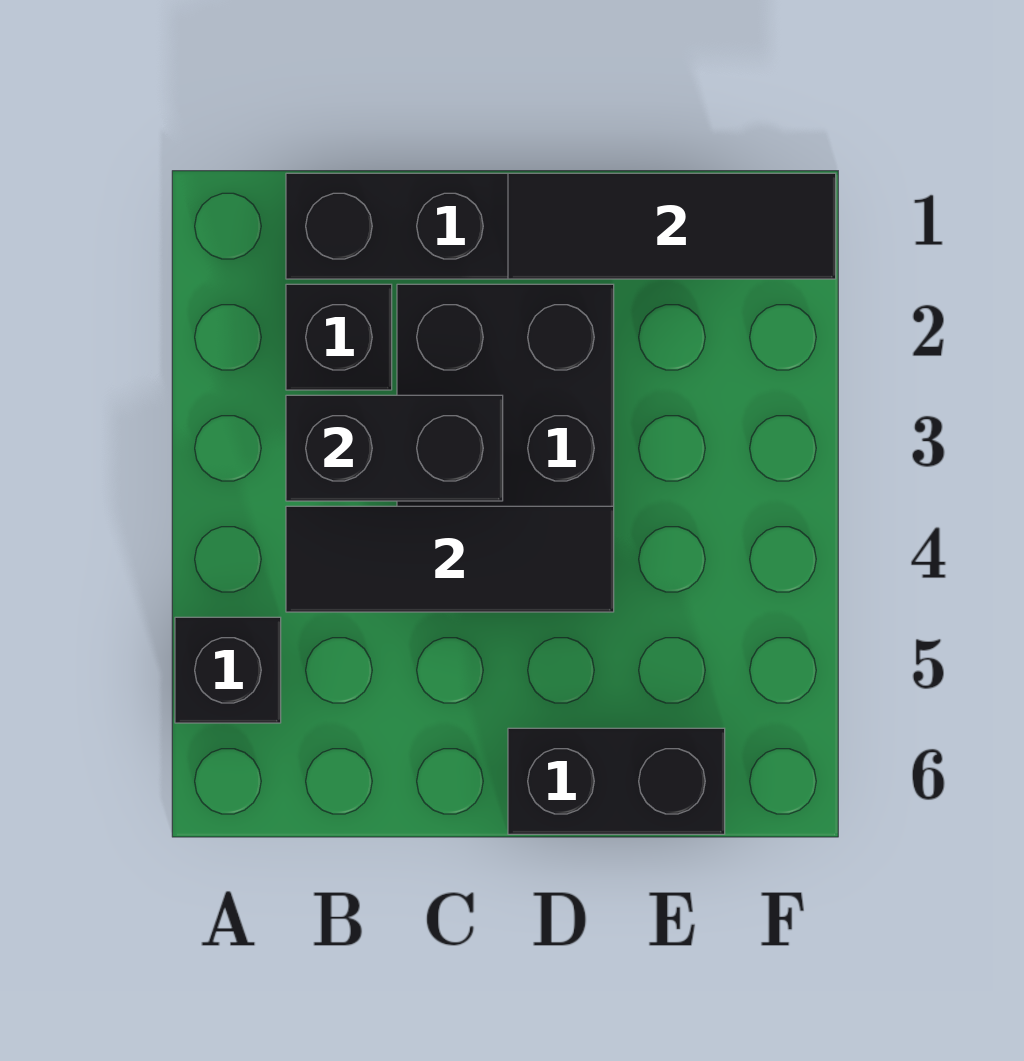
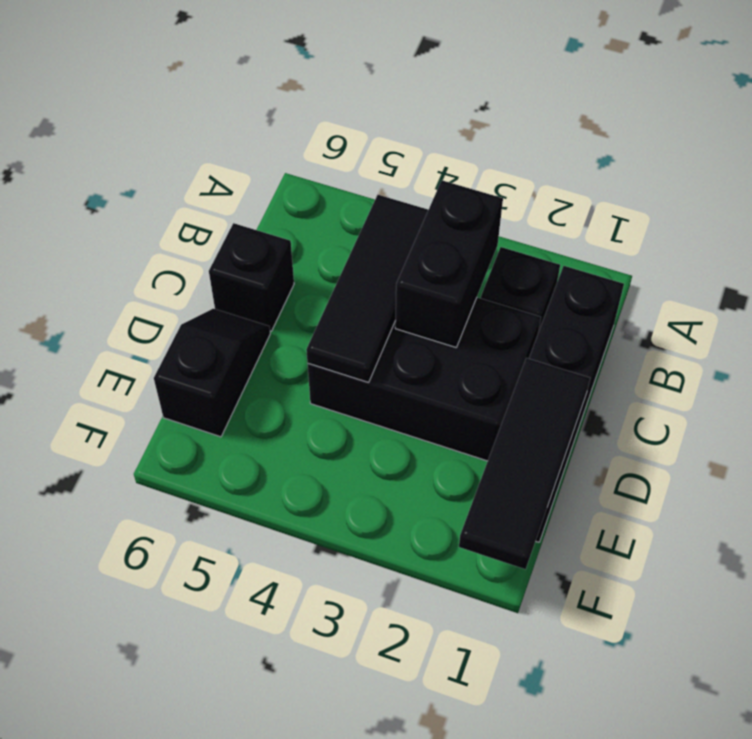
black brick A5 level 1 -> black brick C6 level 1
black brick D6:E6 level 1 -> black slope D6:E6 level 1 top E

